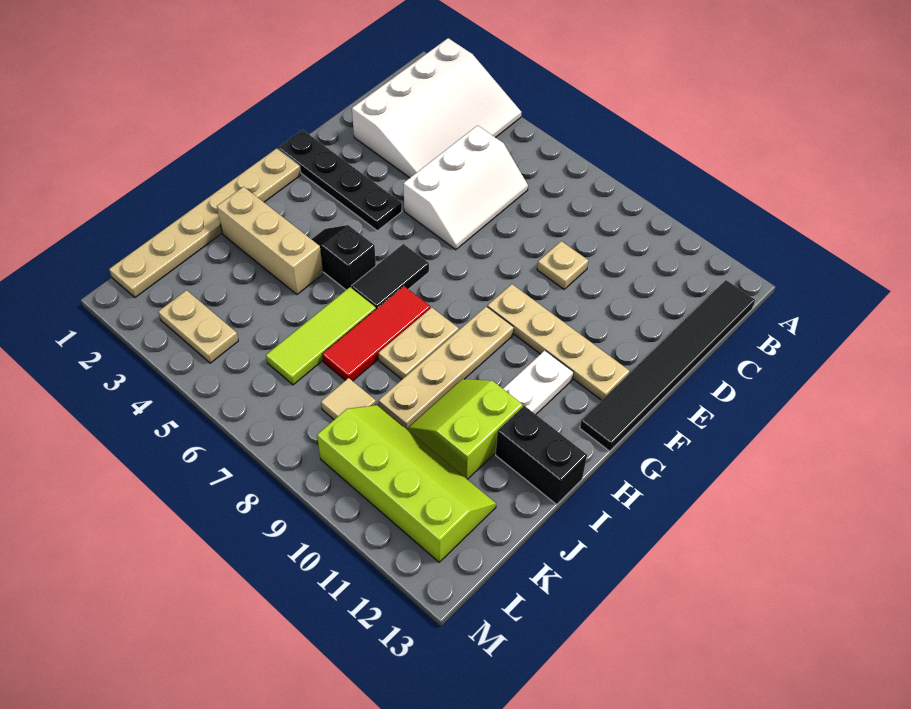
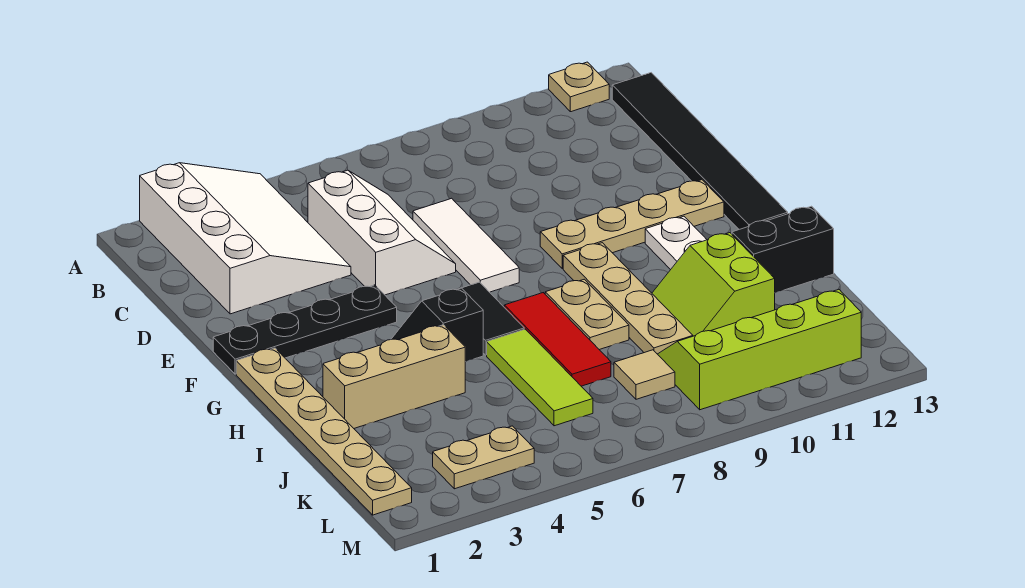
none -> white tile D7:F7 level 1
tan plate D9 level 1 -> tan plate A12 level 1

